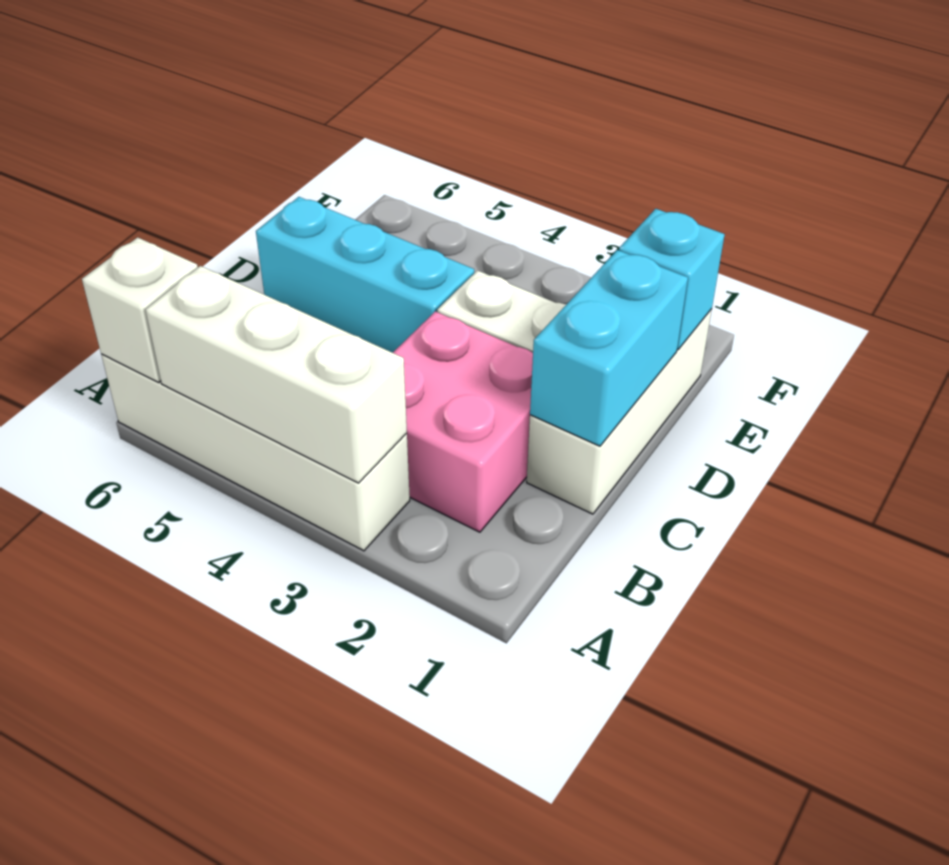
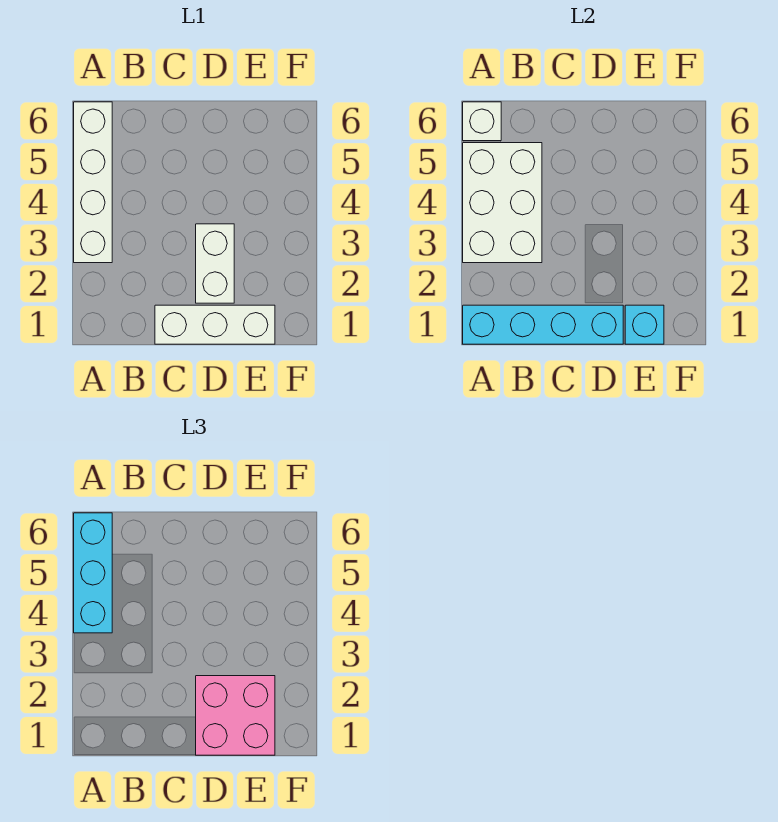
white brick A3:A5 level 2 -> white brick A3:B5 level 2
pink brick B2:C3 level 1 -> pink brick D1:E2 level 3
cyan brick C1:D1 level 2 -> cyan brick A1:D1 level 2
cyan brick D4:D6 level 1 -> cyan brick A4:A6 level 3

